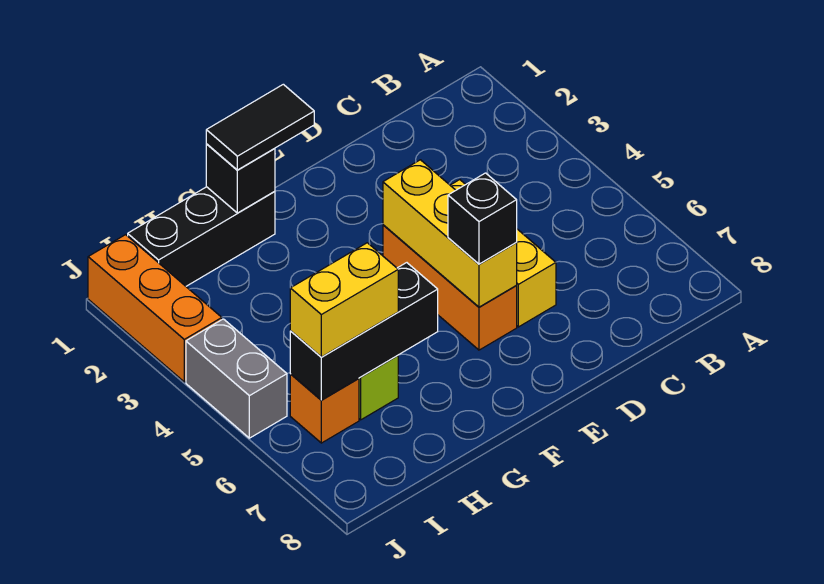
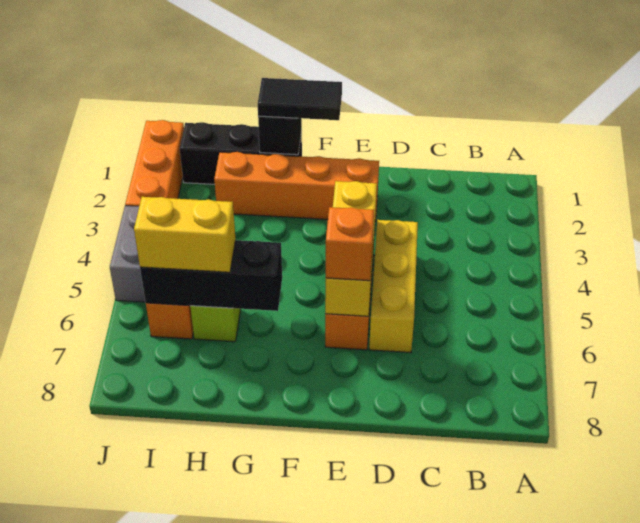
none -> orange brick E2:H2 level 1
black brick E6 level 3 -> orange brick E6 level 3

